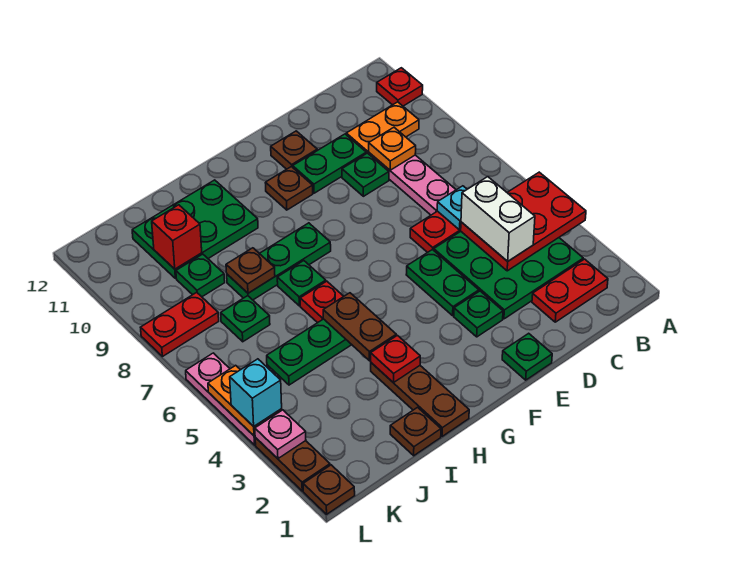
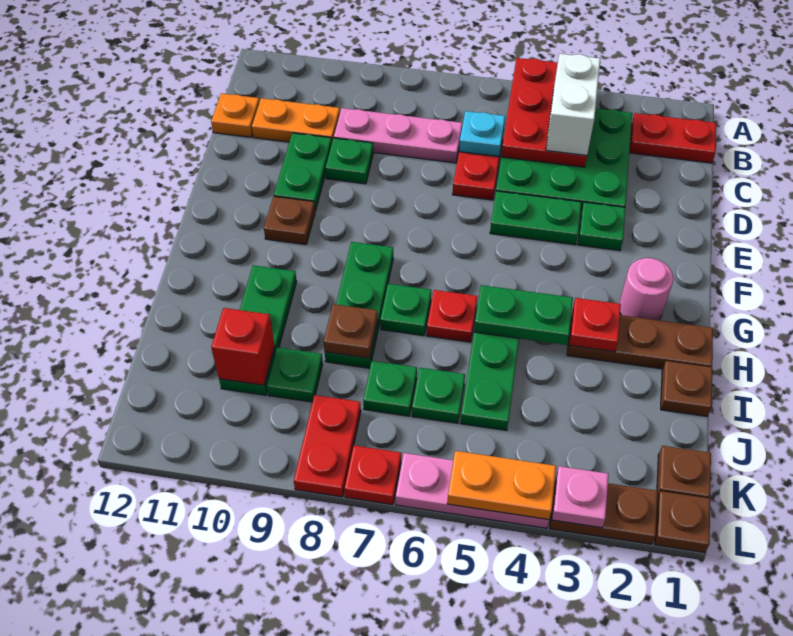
red plate A11 level 1 -> red plate L7 level 1
red plate B2:C2 level 1 -> red plate B1:B2 level 1
orange plate B10:C10 level 1 -> orange plate C10:C11 level 1
white brick C4:C5 level 3 -> white brick B4:C4 level 3
orange plate C9 level 2 -> orange plate C12 level 1
green plate E1 level 1 -> green plate J6 level 1
brown plate E11 level 1 -> brown plate K1 level 1
none -> pink round brick G2 level 1
brown plate H4:H5 level 2 -> green plate H4:H5 level 2
green plate H10:J11 level 1 -> green plate H10:J10 level 1
cyan brick L4 level 3 -> none

